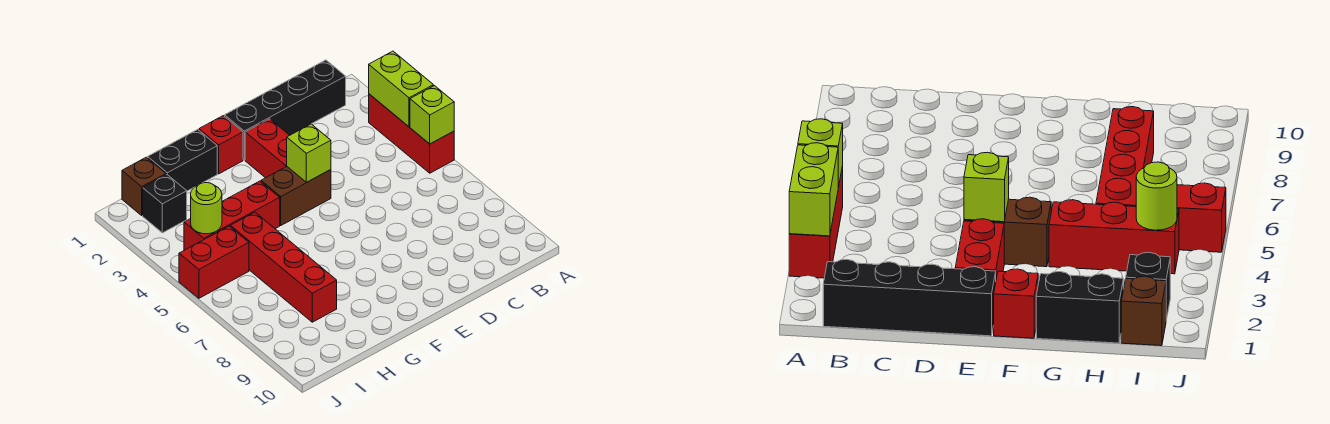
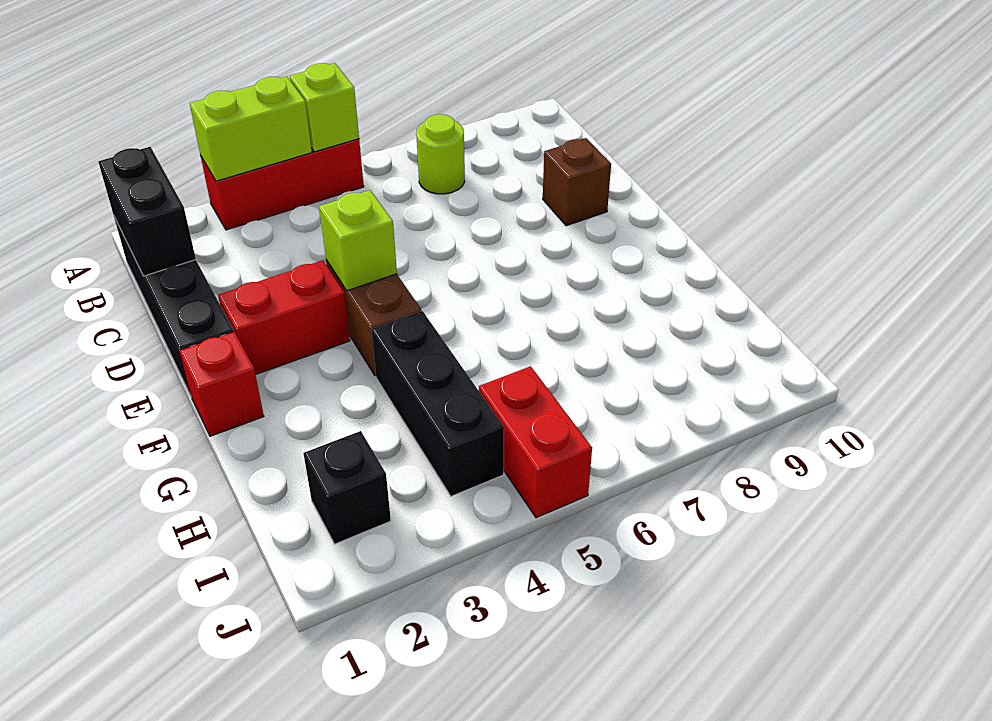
black brick G1:H1 level 1 -> black brick B1:C1 level 2
red brick G4:I4 level 1 -> black brick G4:I4 level 1
red brick H5:H8 level 1 -> none
brown brick I1 level 1 -> brown brick D9 level 1
lime round brick I4 level 2 -> lime round brick B7 level 1

